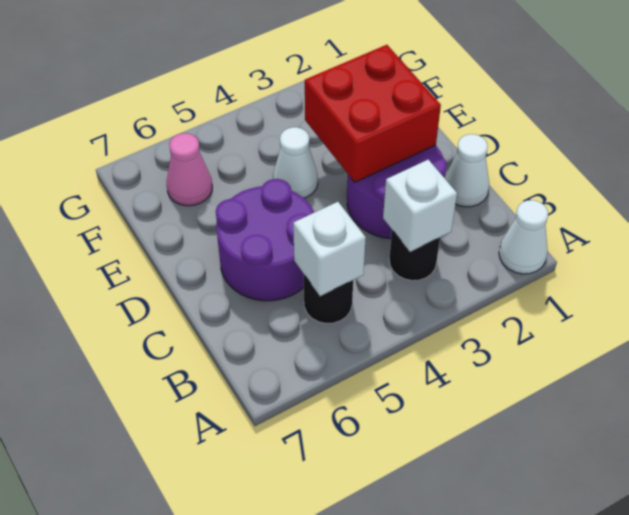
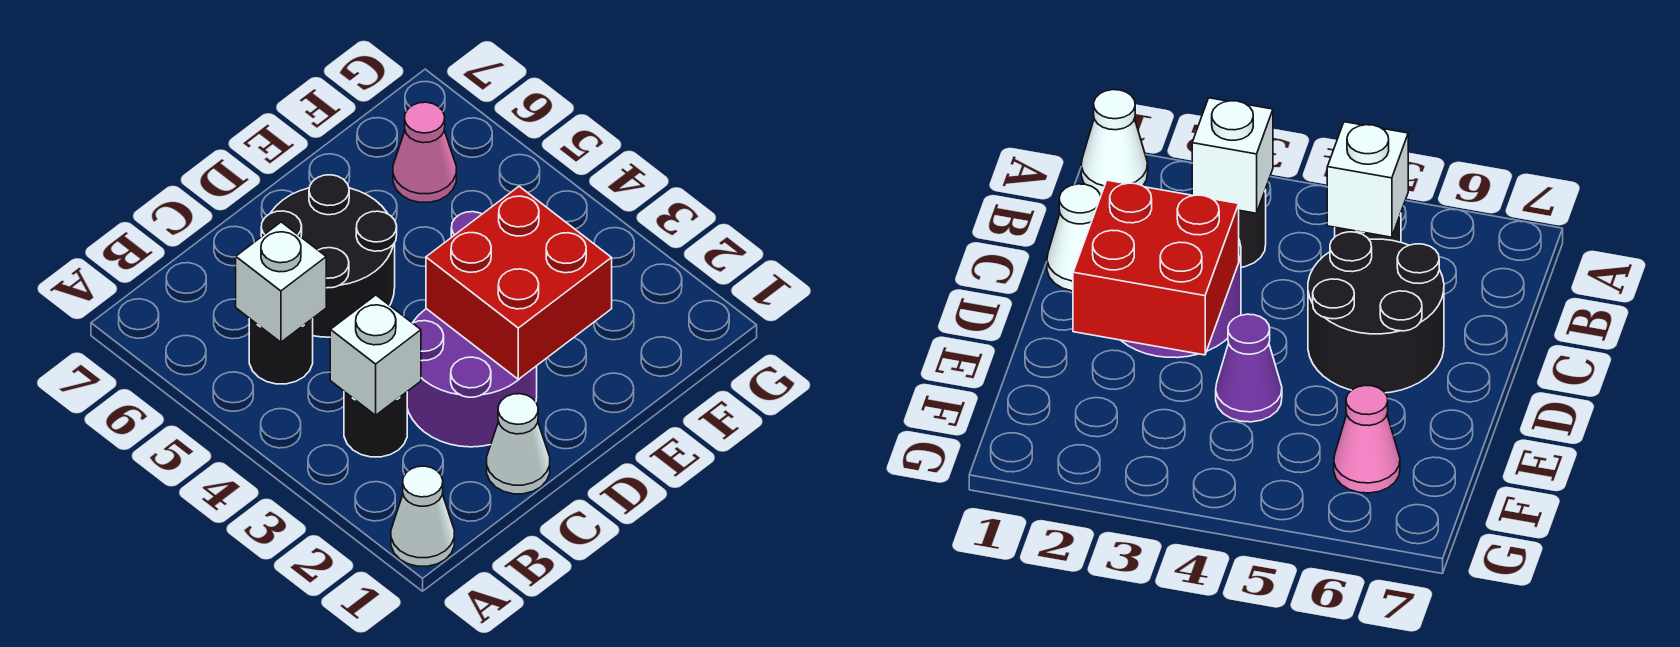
purple round brick C5:D6 level 1 -> black round brick C5:D6 level 1
white cone E4 level 1 -> purple cone E4 level 1

